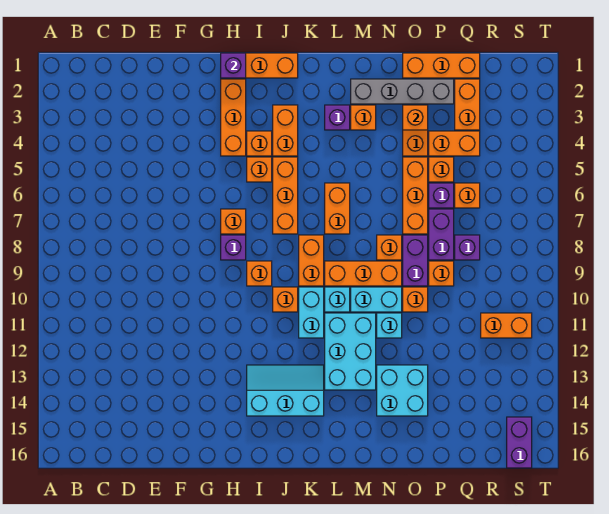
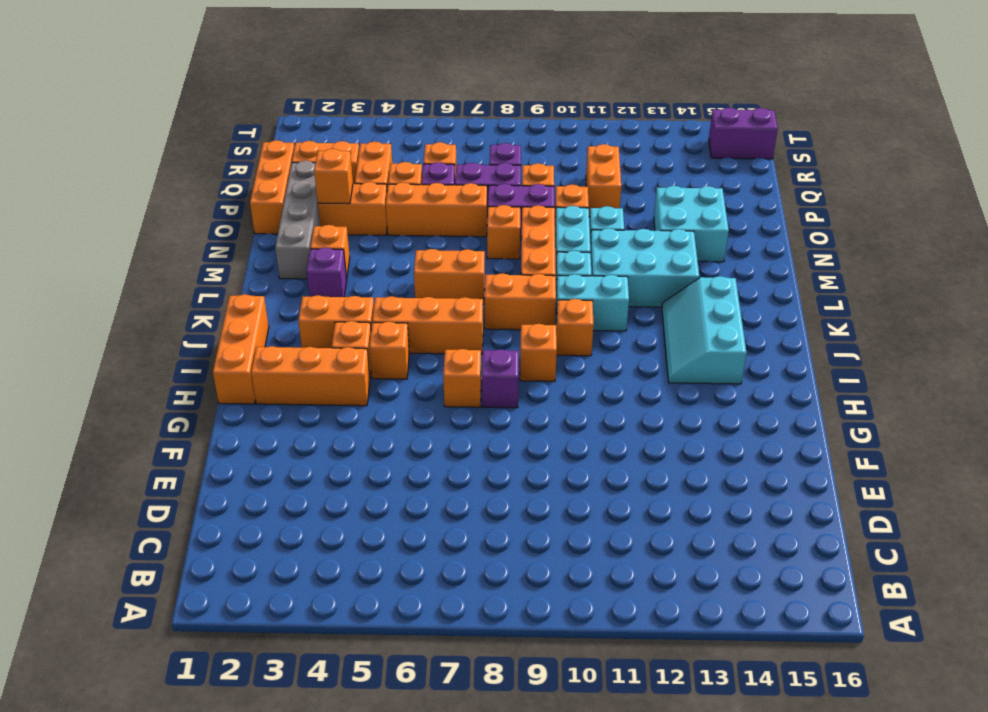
purple brick H1 level 2 -> none
orange brick R11:S11 level 1 -> orange brick P11:Q11 level 1

